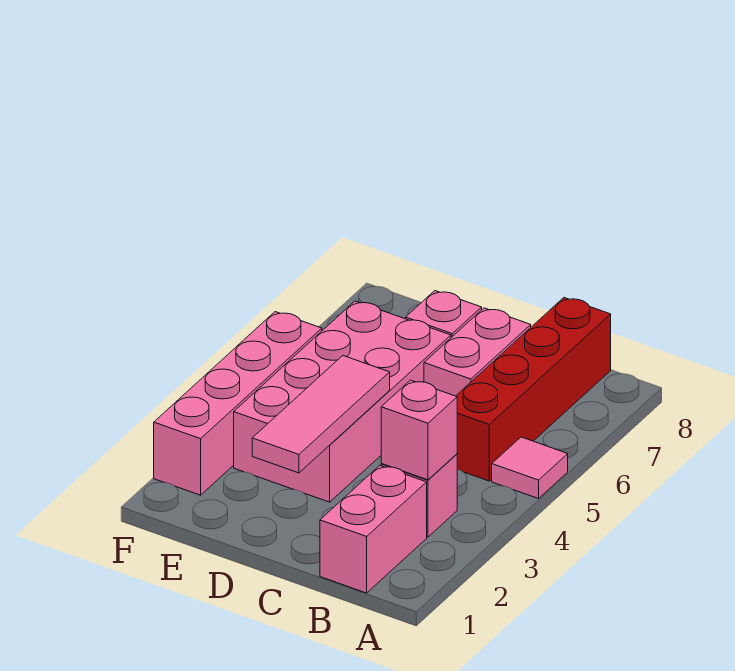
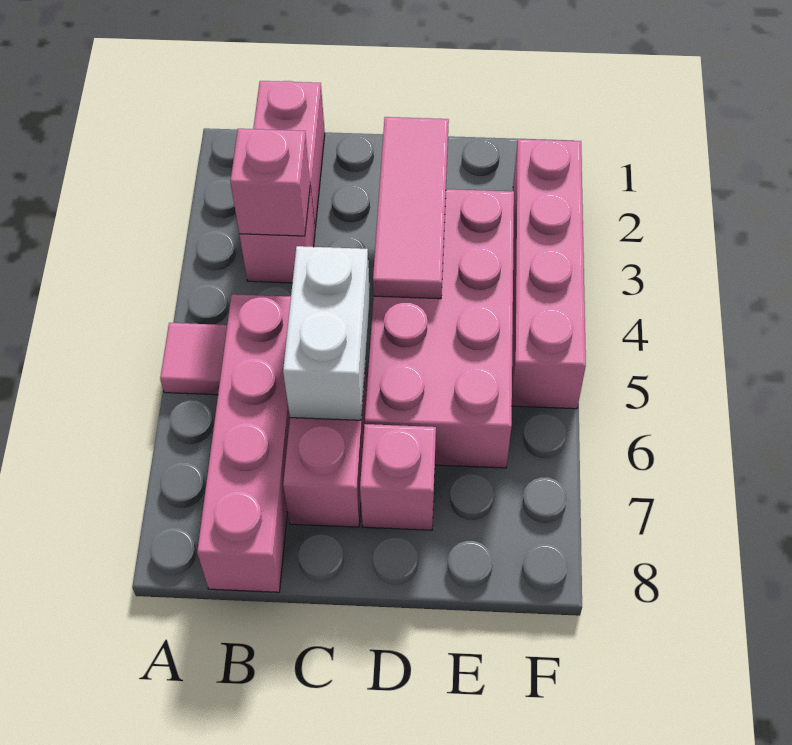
red brick B5:B8 level 1 -> pink brick B5:B8 level 1
none -> white brick C5:C6 level 2

